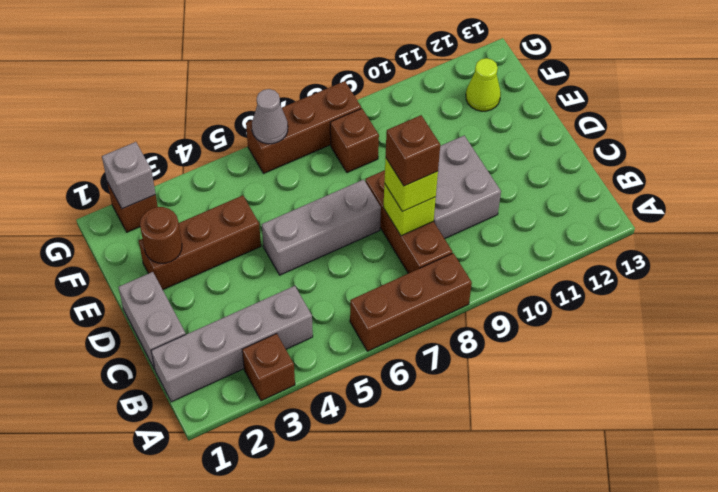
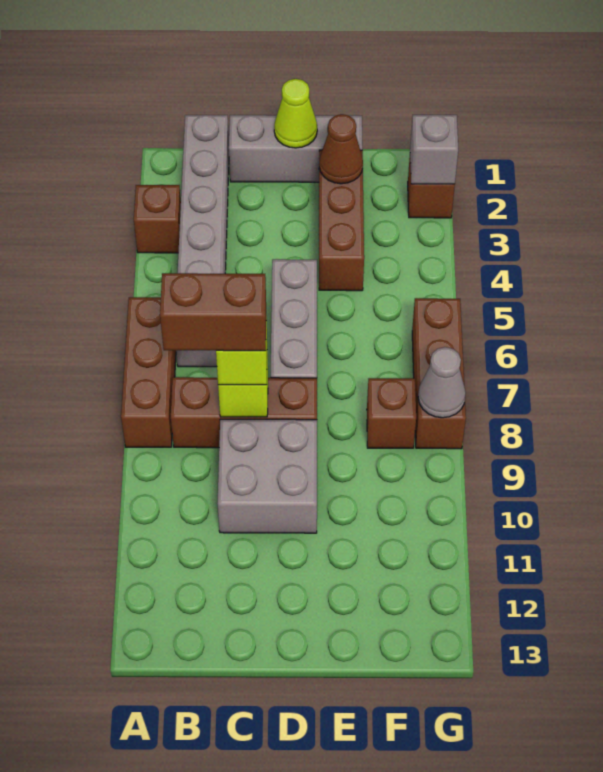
grey brick B1:B4 level 1 -> grey brick B1:B6 level 1
grey brick C1:D1 level 1 -> grey brick C1:E1 level 1
brown brick C8 level 4 -> brown brick B8:C8 level 4
brown round brick E2 level 2 -> brown cone E2 level 2
lime cone F12 level 1 -> lime cone D1 level 2
grey cone G6 level 2 -> grey cone G8 level 2

